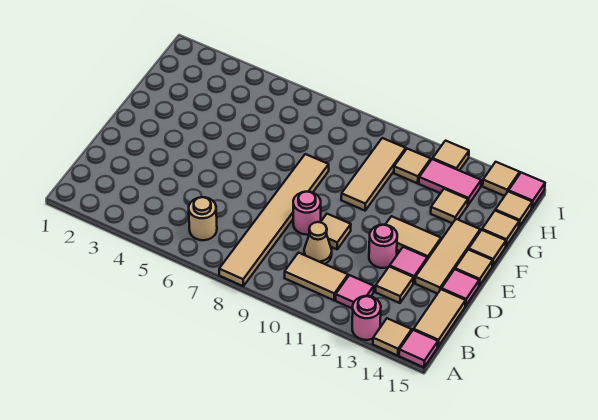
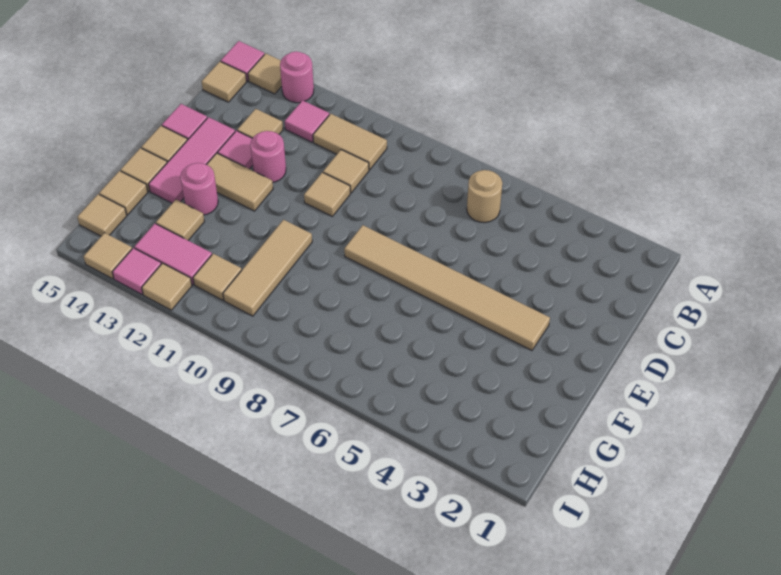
tan tile A8:F8 level 1 -> tan tile E3:E8 level 1
tan tile B15:C15 level 1 -> tan tile B15 level 1
tan cone C10 level 1 -> tan tile C10 level 1
pink round brick D9 level 1 -> pink round brick F13 level 1
tan tile D14:F14 level 1 -> pink tile D14:F14 level 1
pink tile I15 level 1 -> pink tile I13 level 1

